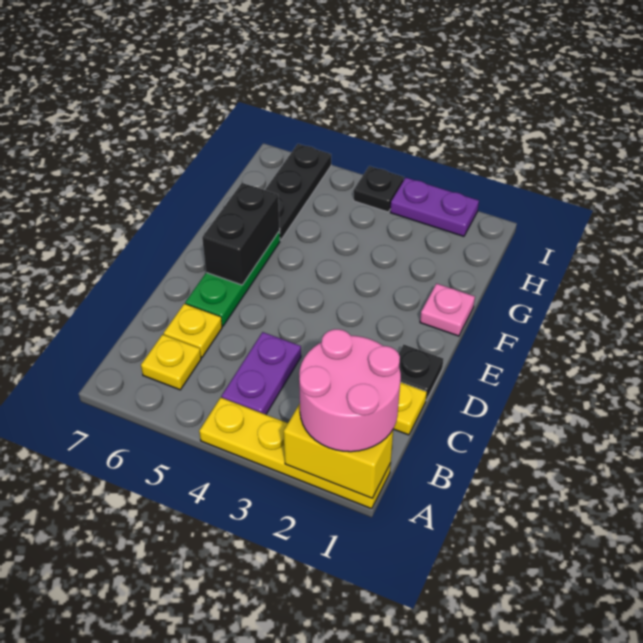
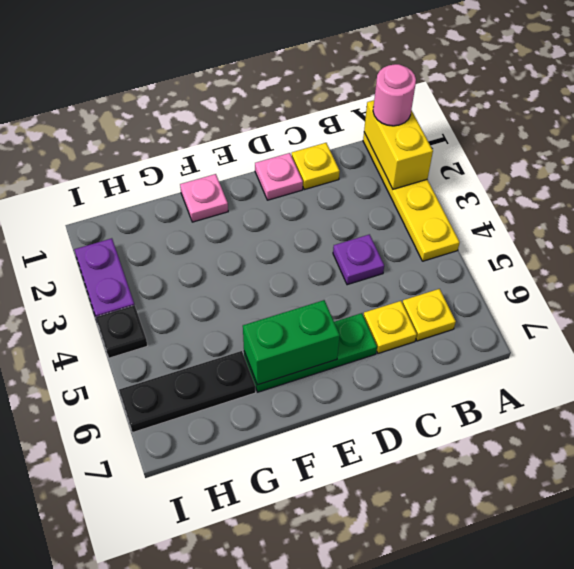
pink round brick A1:B2 level 3 -> pink round brick A1 level 3
purple plate B4:C4 level 1 -> purple plate C4 level 1
black plate D1 level 1 -> pink plate D1 level 1
black brick E6:F6 level 2 -> green brick E6:F6 level 2

